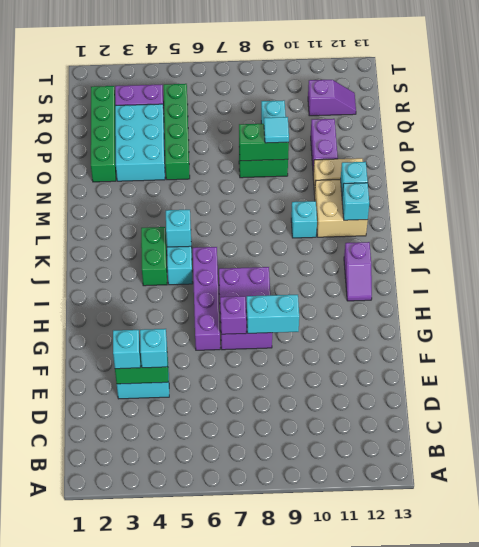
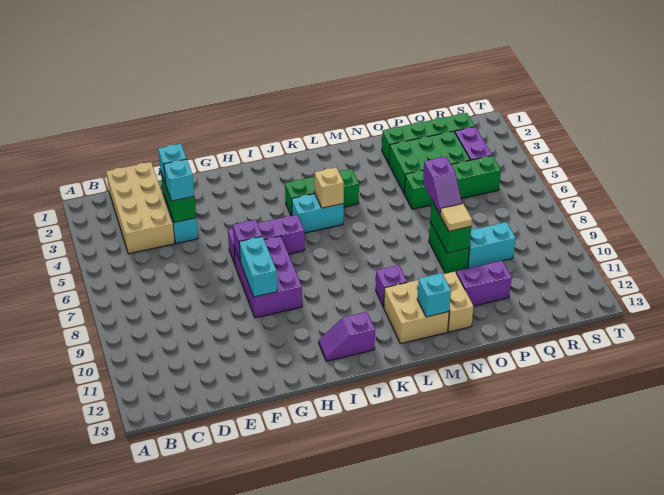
none -> tan brick C1:D4 level 1
purple brick G6:J6 level 1 -> purple brick G6:I6 level 1
purple brick G7:I8 level 1 -> purple brick G7:H9 level 1
green brick J4:K4 level 1 -> green brick J4:L4 level 1
cyan brick K5 level 2 -> tan brick K5 level 2
cyan brick L10 level 1 -> purple brick L10 level 1
cyan brick L12 level 2 -> none
cyan brick O3:Q4 level 1 -> green brick O3:Q4 level 1
cyan tile O9 level 3 -> tan tile O9 level 3
purple slope R11:R12 level 1 top 11 -> purple slope O7:O8 level 3 top 7

